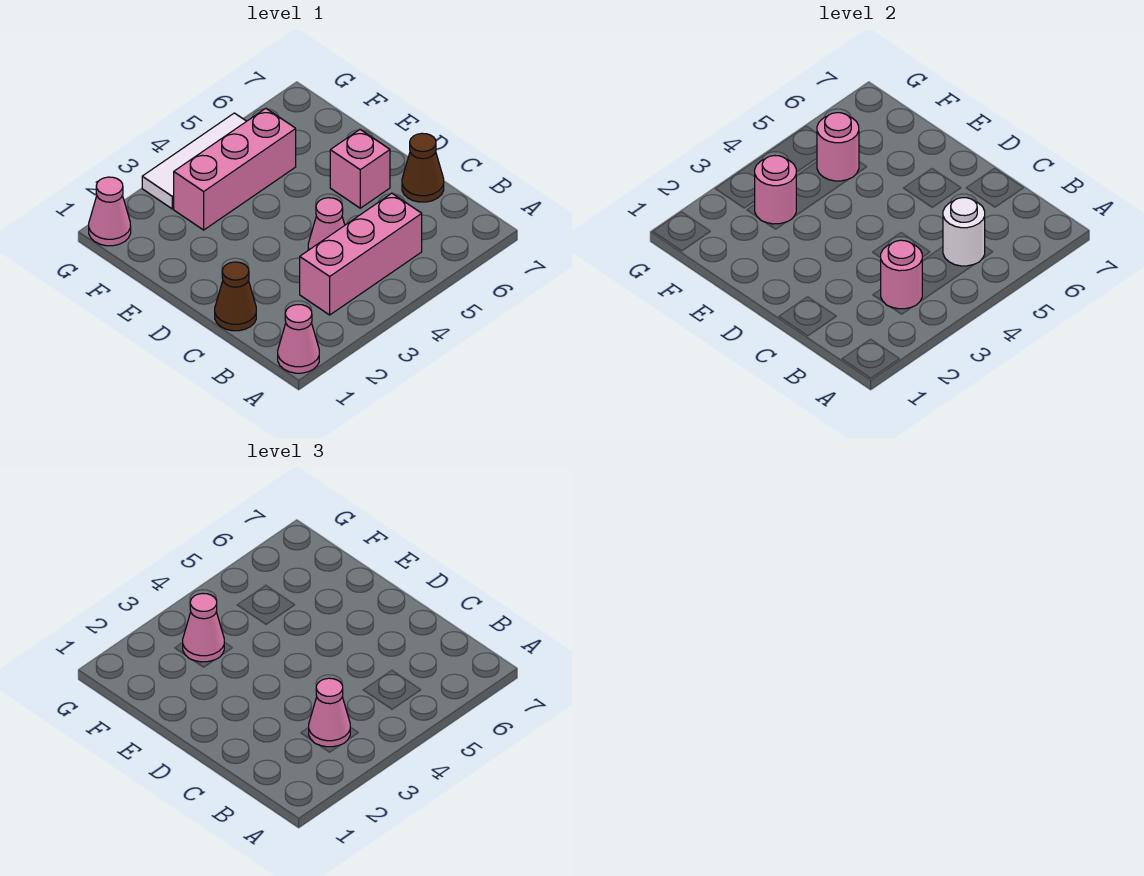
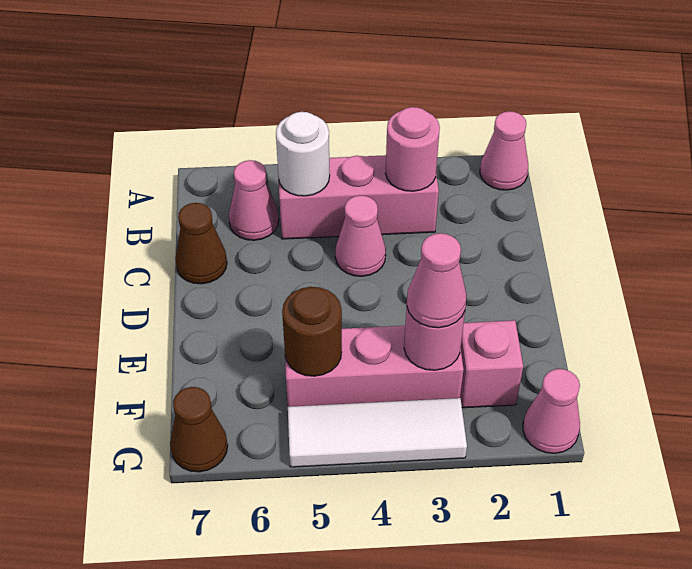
pink cone B3 level 3 -> pink cone B6 level 1
brown cone C1 level 1 -> brown cone G7 level 1
pink brick D6 level 1 -> pink brick F2 level 1
pink round brick F5 level 2 -> brown round brick F5 level 2

